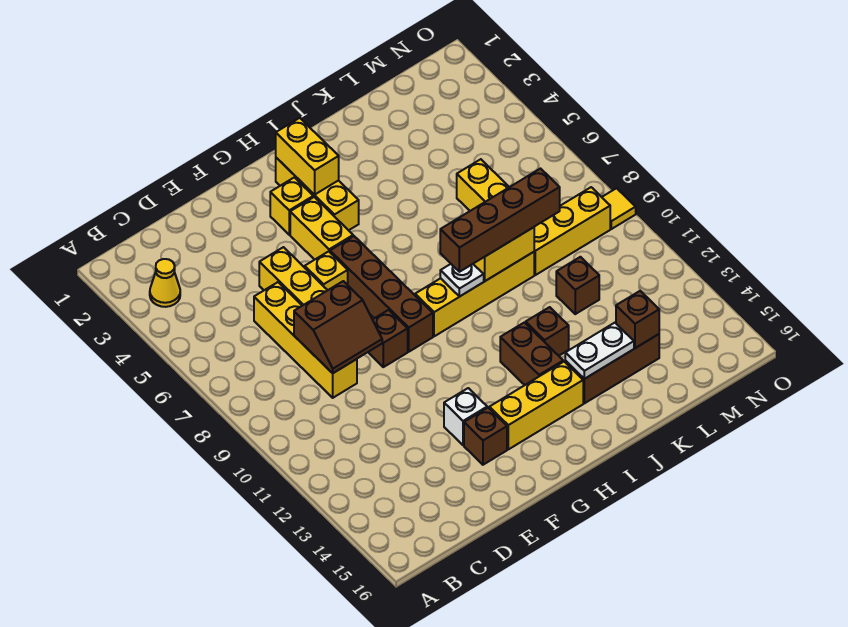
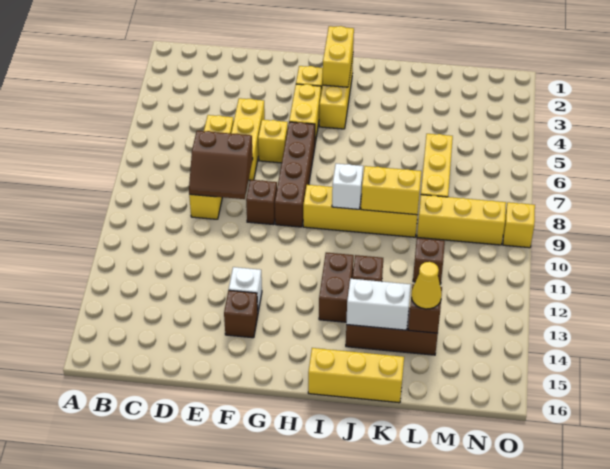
yellow cone B3 level 1 -> yellow cone L14 level 3
yellow brick G14:I14 level 1 -> yellow brick I16:K16 level 1
white plate I9 level 2 -> white brick I9 level 2
brown brick I9:L9 level 3 -> none
white plate J14:K14 level 2 -> white brick J14:K14 level 2
yellow tile O9 level 1 -> yellow brick O9 level 1

